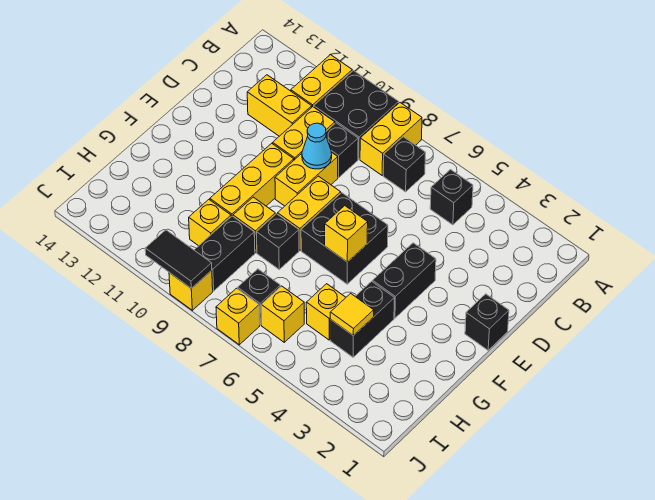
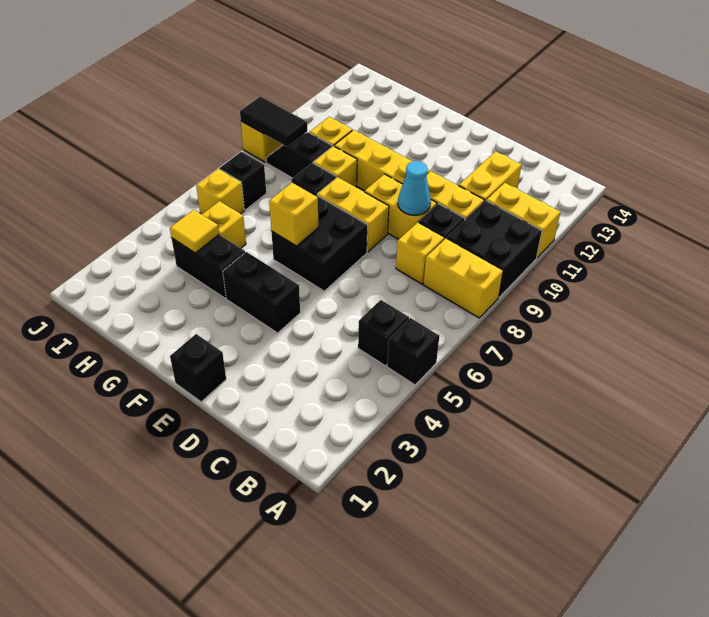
black brick B7 level 1 -> black brick A5 level 1
black brick H9:I9 level 1 -> black slope H9:I9 level 1 top H
yellow brick J7 level 1 -> yellow brick C8 level 1
black tile J9:J10 level 2 -> black tile I9:J9 level 2

